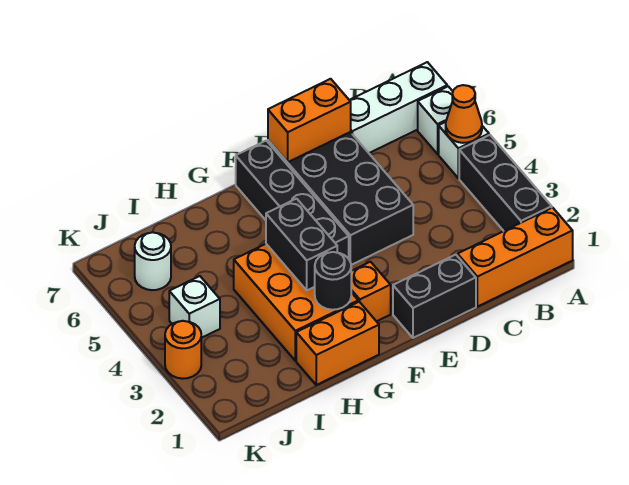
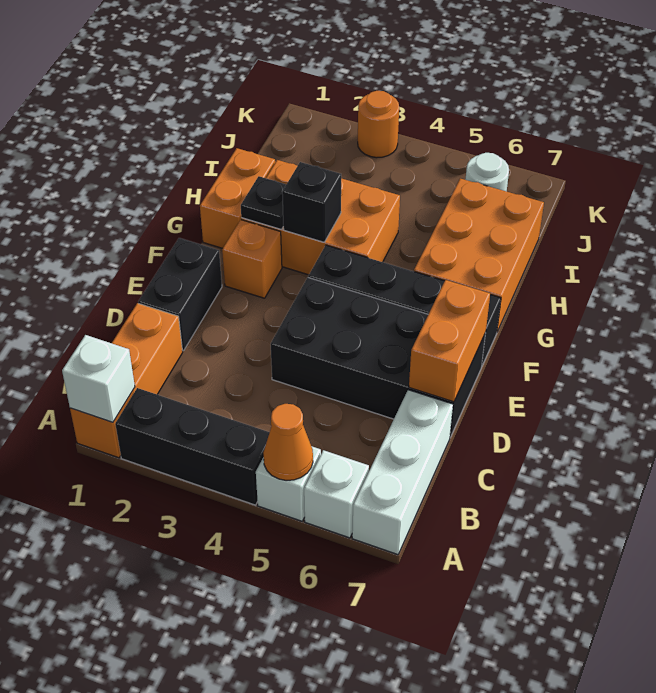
black round brick G2 level 2 -> black plate G2 level 2
black brick G3:G4 level 2 -> black brick G3 level 2
none -> orange brick G6:I7 level 1
white brick J4 level 1 -> white brick A1 level 2

